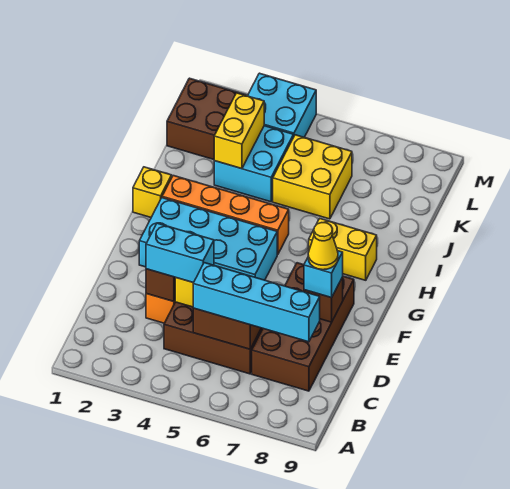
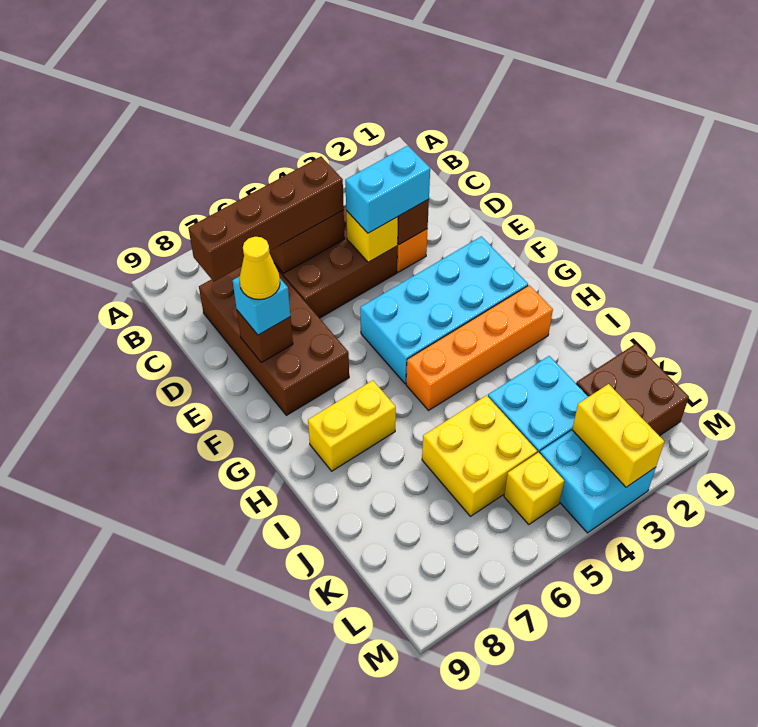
cyan brick C5:C8 level 3 -> brown brick C5:C8 level 3
yellow brick H1 level 1 -> yellow brick L5 level 1
yellow brick J3:K3 level 2 -> yellow brick L3:M3 level 2

